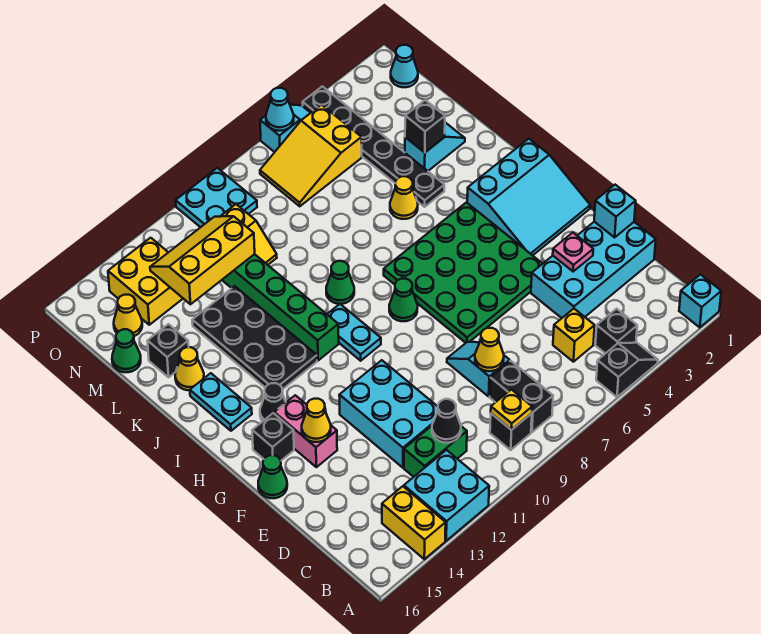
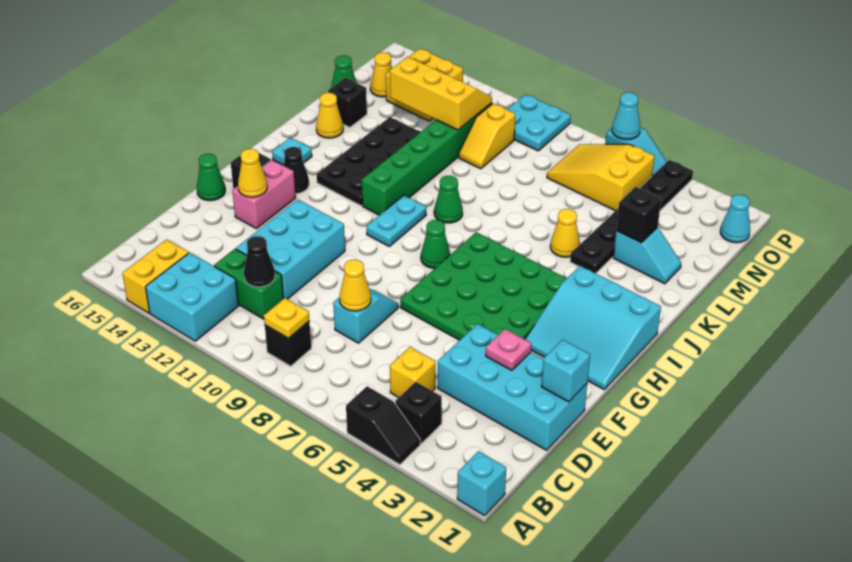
black brick B8:C8 level 1 -> none
cyan plate I15:J15 level 1 -> cyan plate I15 level 1

